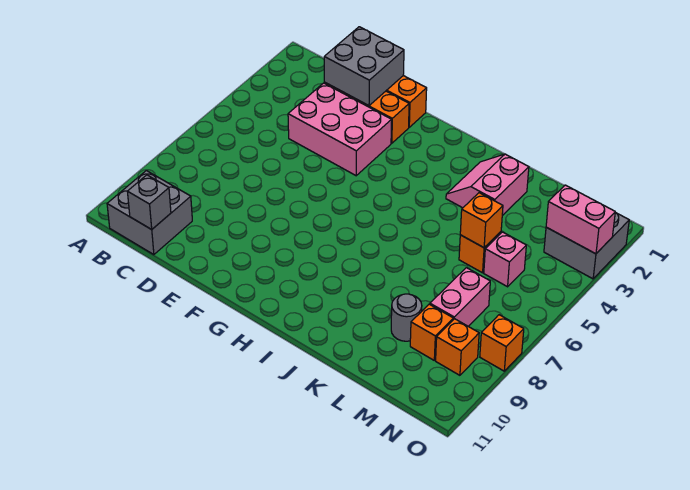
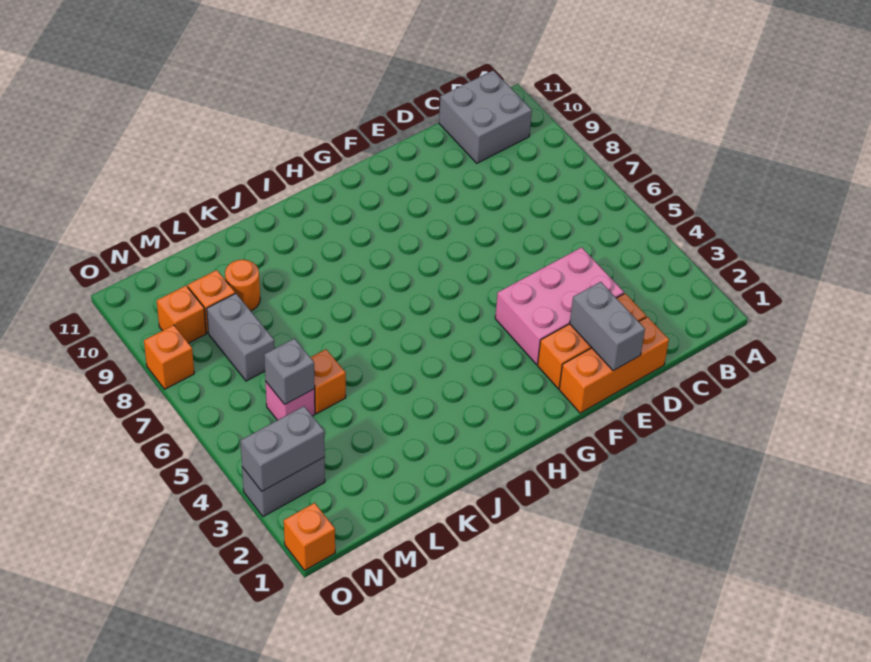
grey brick C11 level 2 -> grey brick M5 level 2
grey brick D1:E2 level 2 -> grey brick E1:E2 level 2
pink slope J2:K3 level 1 top K -> none
orange brick L5 level 2 -> orange brick O1 level 1
grey round brick L9 level 1 -> orange round brick L9 level 1
pink brick M7:M8 level 1 -> grey brick M7:M8 level 1
grey brick N2:O3 level 1 -> grey brick N3:O3 level 1
pink brick N3:O3 level 2 -> grey brick N3:O3 level 2

